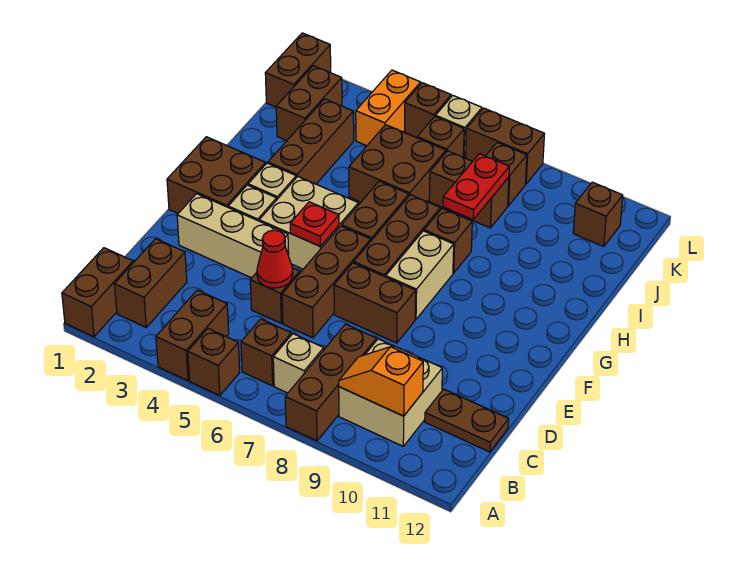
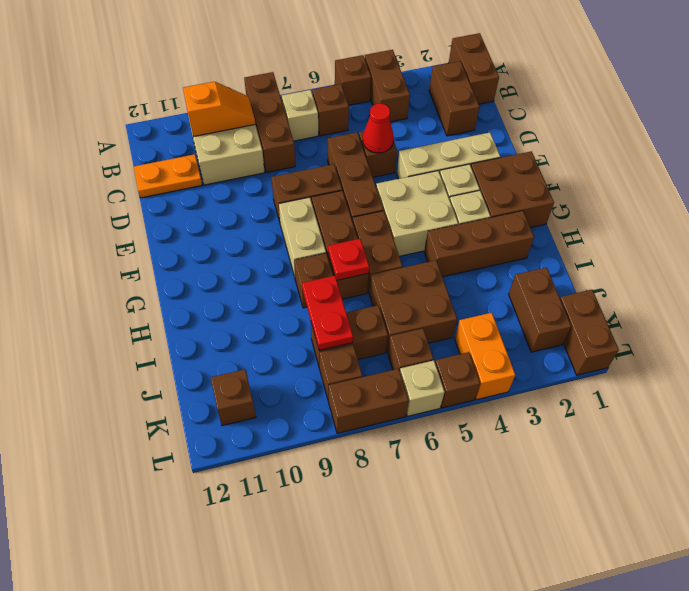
brown plate C11:C12 level 1 -> orange plate C11:C12 level 1
red plate F5 level 2 -> red plate H7 level 2
brown brick H3:J3 level 1 -> brown brick H2:H4 level 1

